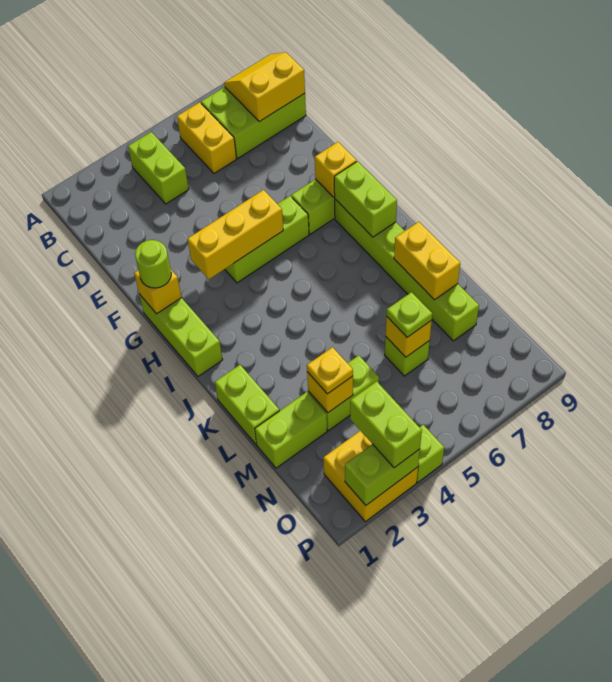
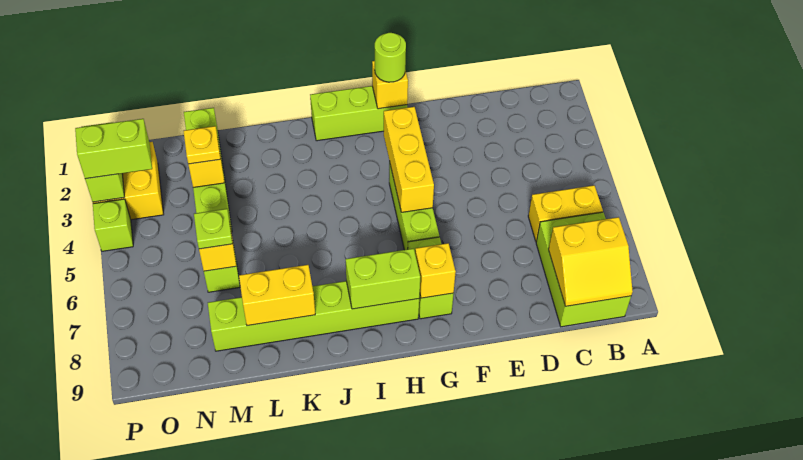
lime brick B4:C4 level 1 -> none
yellow slope B8:C9 level 2 top C -> yellow slope B8:C9 level 2 top 8
lime brick K1:L1 level 1 -> none

